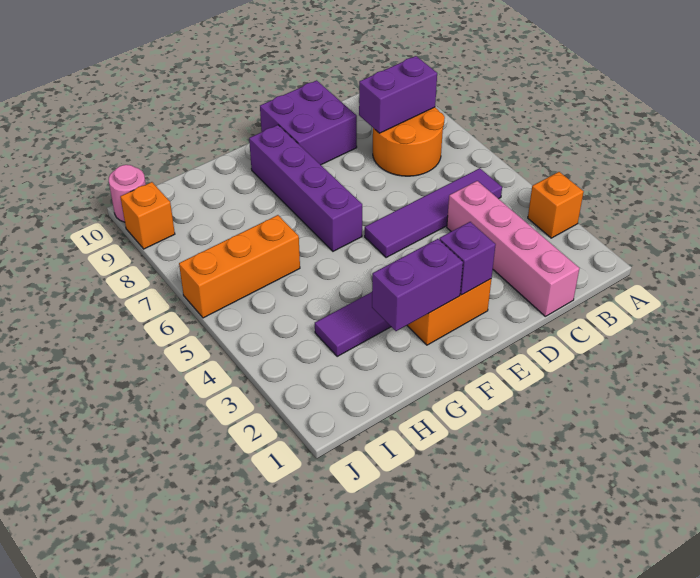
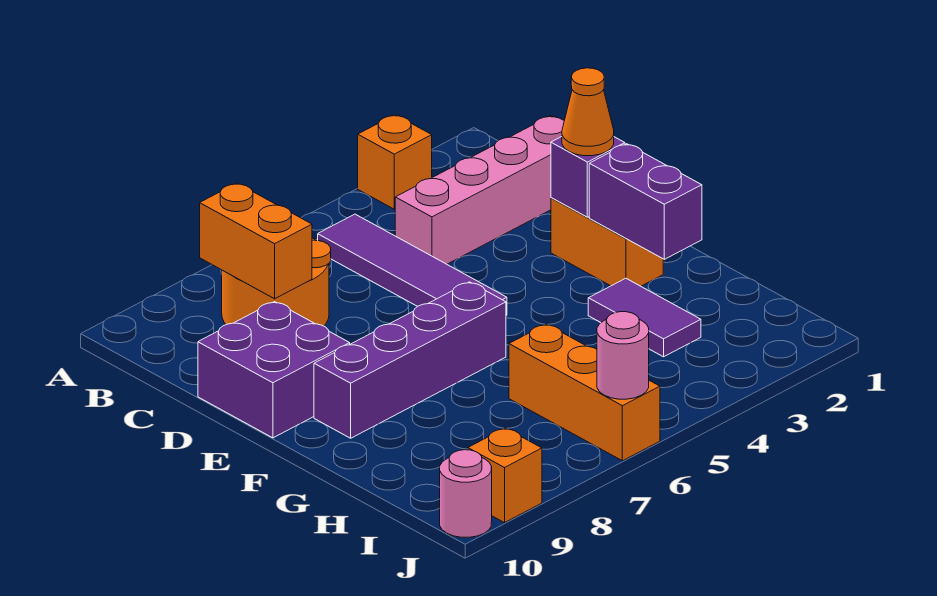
purple brick B8:C8 level 2 -> orange brick B8:C8 level 2
none -> orange cone E2 level 3
none -> pink round brick J6 level 2

